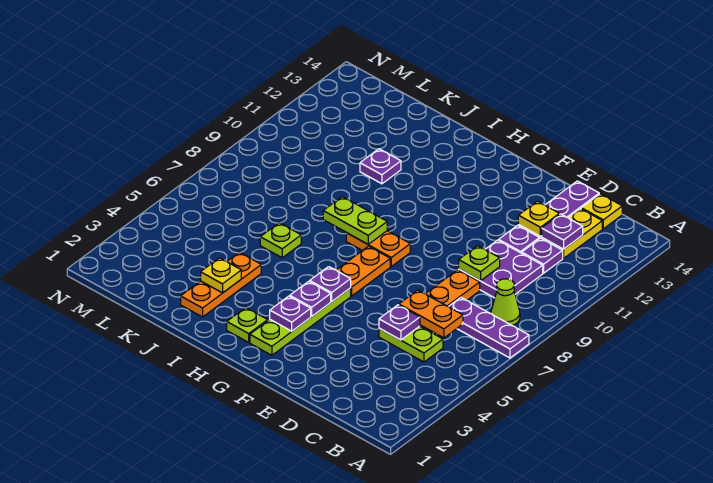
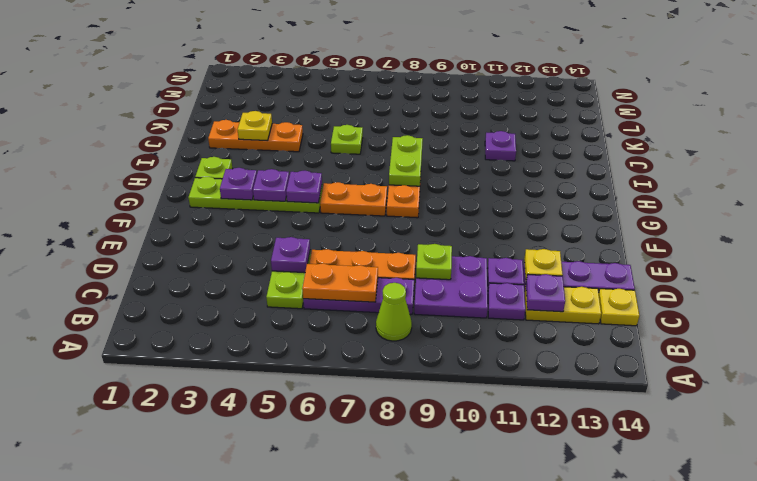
purple plate A7:C7 level 1 -> purple plate C6:C8 level 1
orange plate C6:D6 level 2 -> orange plate C6:C7 level 2

